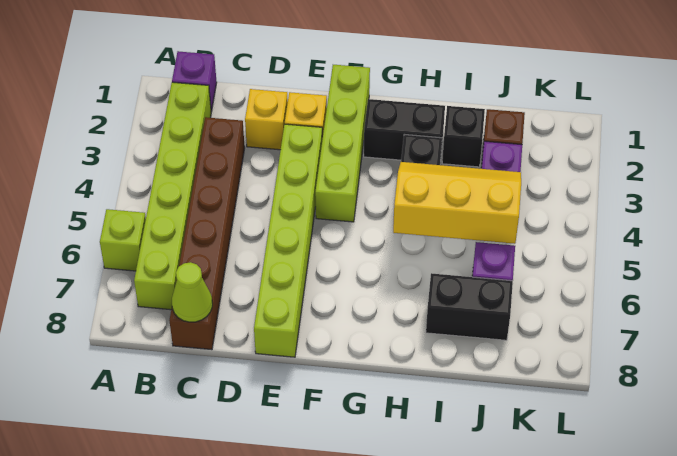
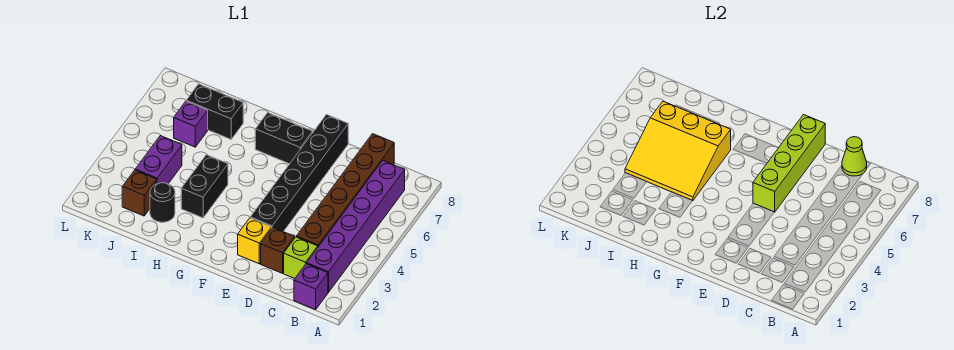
lime brick A6 level 1 -> lime brick C2 level 1
lime brick B2:B7 level 1 -> purple brick B2:B7 level 1
yellow brick D2 level 1 -> brown brick D2 level 1
lime brick E3:E8 level 1 -> black brick E3:E8 level 1
lime brick F1:F4 level 1 -> lime brick E5:E8 level 2
black brick G2:H2 level 1 -> black brick F7:G7 level 1
yellow slope H4:J5 level 2 top 5 -> yellow slope H4:J6 level 2 top 6
black brick I2 level 1 -> black round brick I2 level 1

